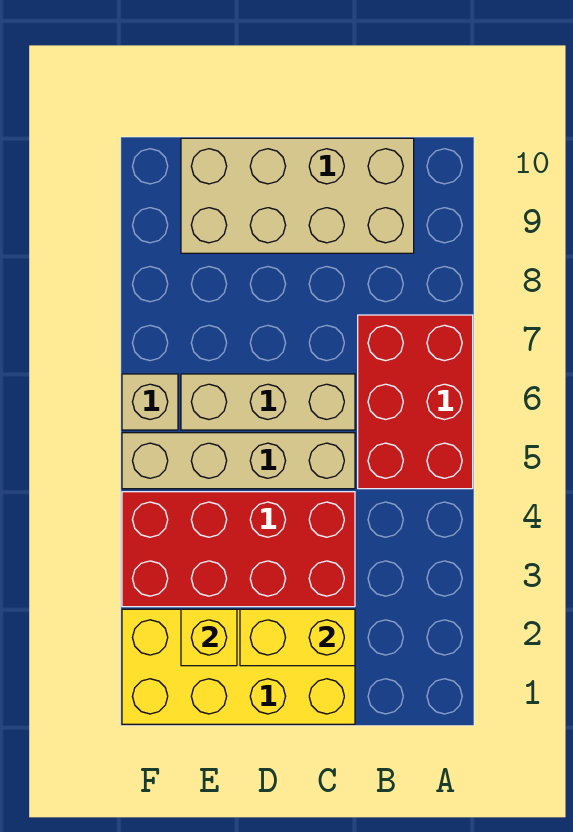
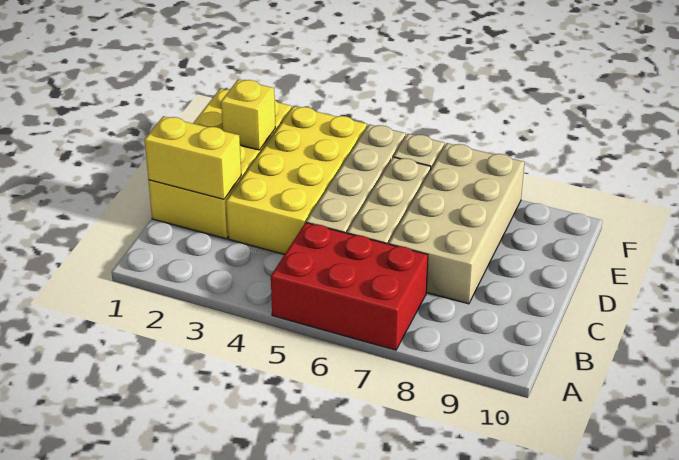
tan brick B9:E10 level 1 -> tan brick C7:F8 level 1
yellow brick C2:D2 level 2 -> yellow brick C1:C2 level 2
red brick C3:F4 level 1 -> yellow brick C3:F4 level 1

